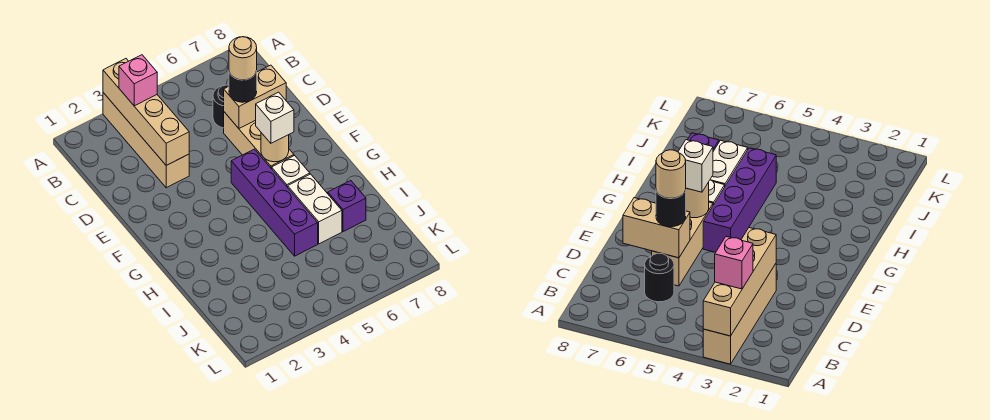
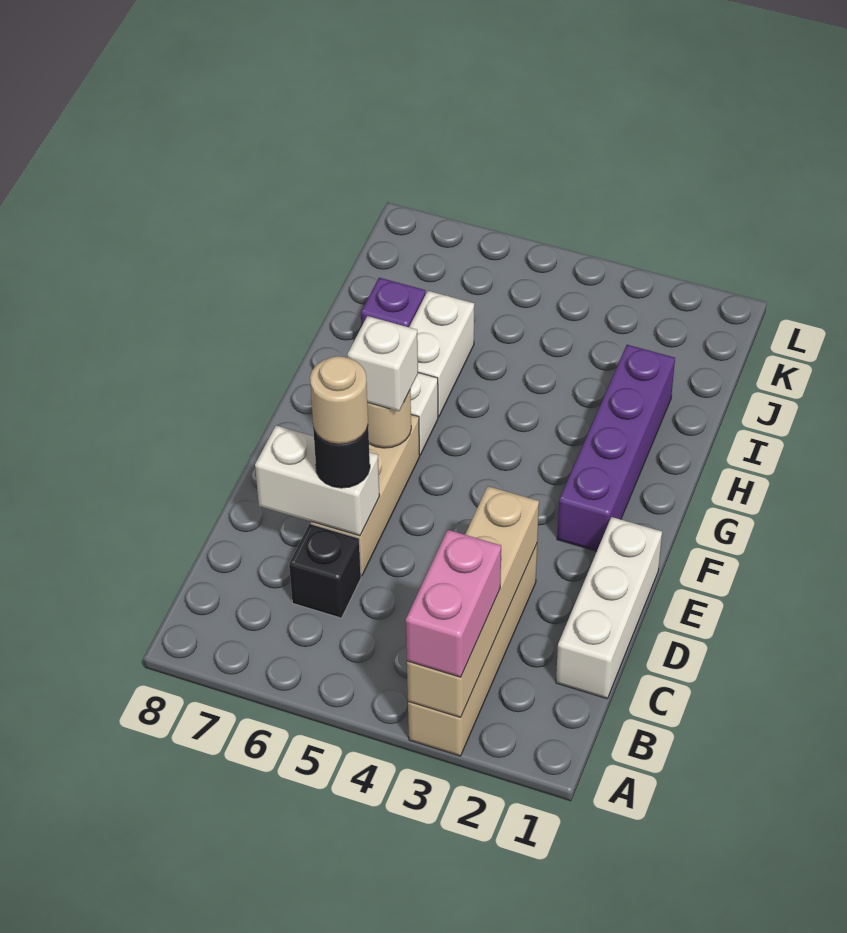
pink brick B3 level 3 -> pink brick A3:B3 level 3
none -> white brick C1:E1 level 1
black round brick C6 level 1 -> black brick C6 level 1
tan brick D6:D7 level 2 -> white brick D6:D7 level 2
purple brick F5:I5 level 1 -> purple brick F2:I2 level 1

